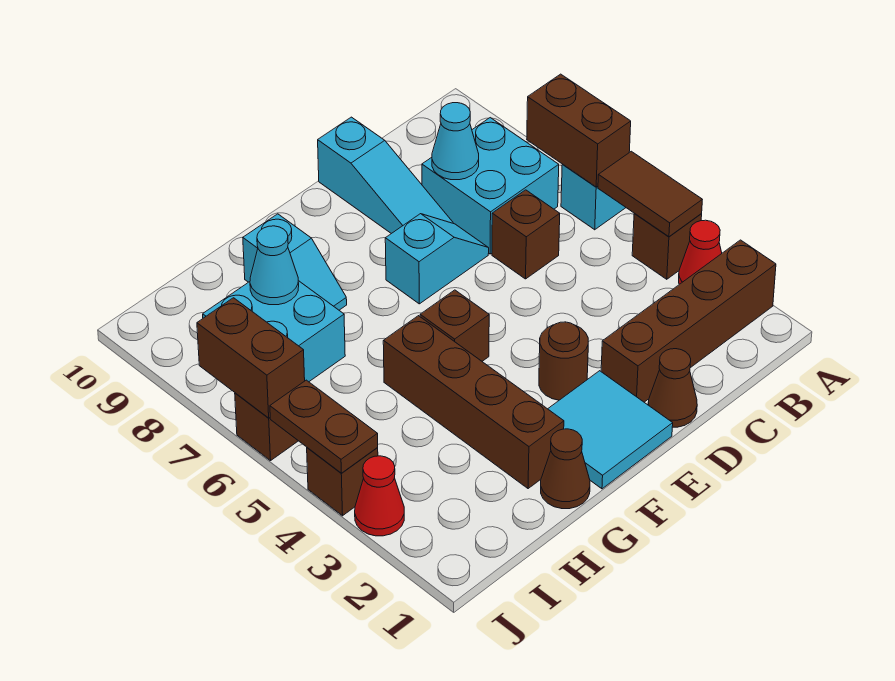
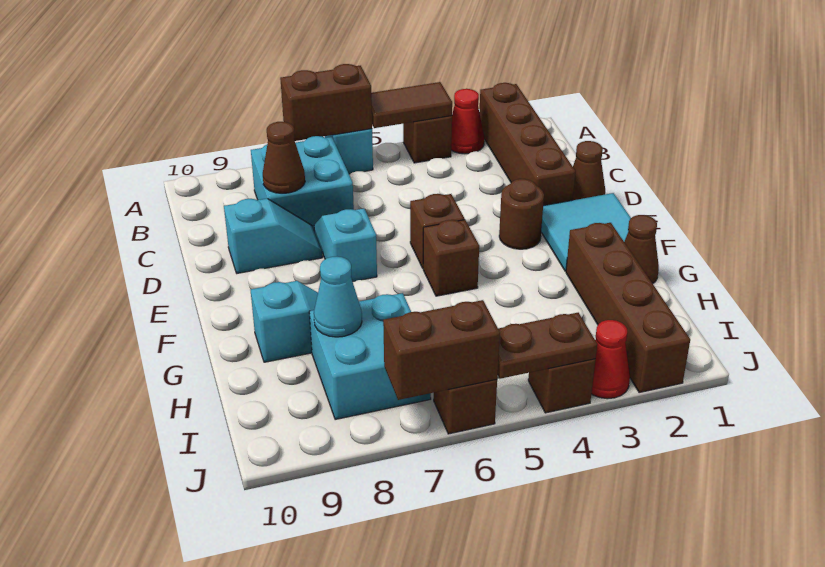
brown brick C6 level 1 -> brown brick E5 level 1
cyan cone C8 level 2 -> brown cone C8 level 2
cyan slope D8:D10 level 1 top 10 -> cyan slope D8:D9 level 1 top 9
brown brick G2:G5 level 1 -> brown brick G2:J2 level 1

